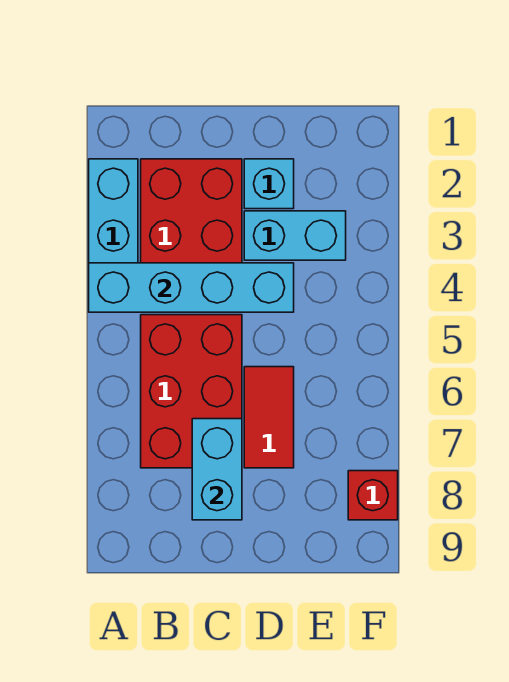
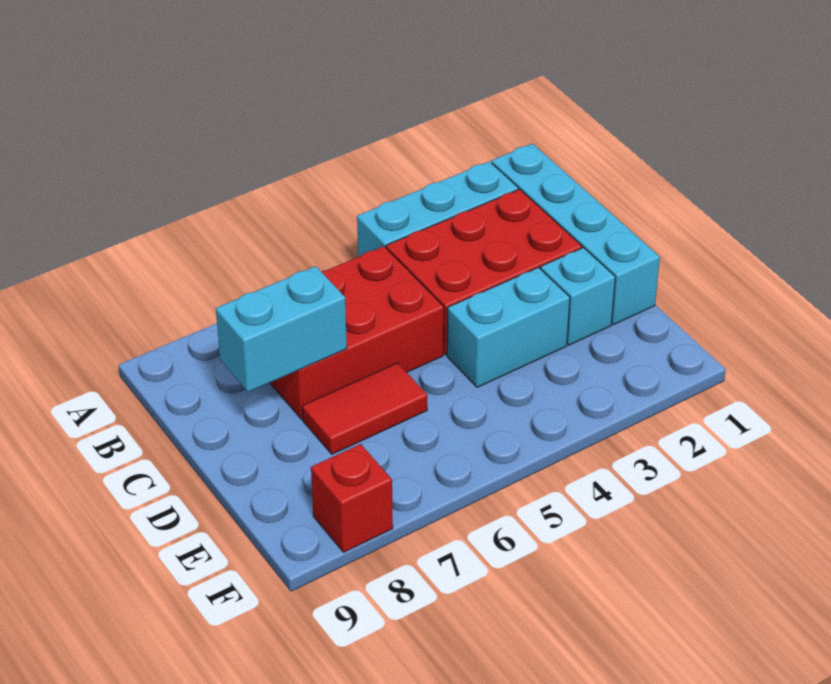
cyan brick A4:D4 level 2 -> cyan brick A1:D1 level 1
cyan brick D3:E3 level 1 -> cyan brick D3:D4 level 1

